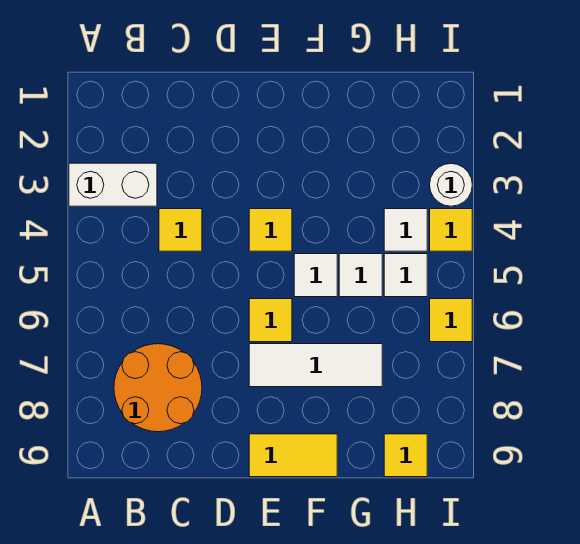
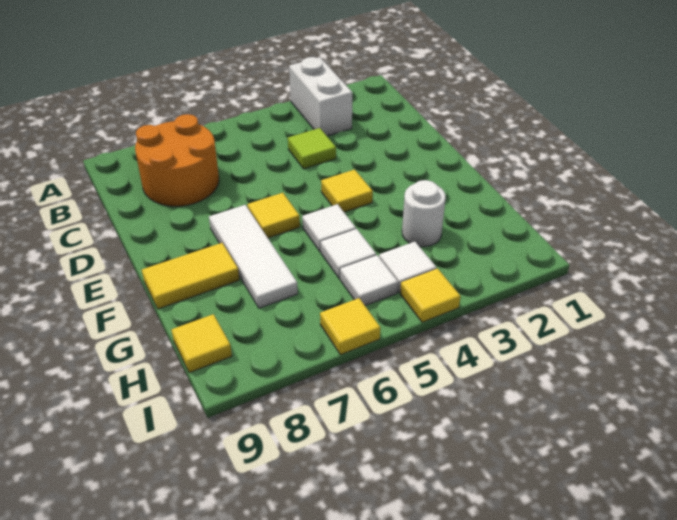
yellow tile C4 level 1 -> lime tile C4 level 1
yellow tile E9:F9 level 1 -> yellow tile F8:F9 level 1
white round brick I3 level 1 -> white round brick G3 level 1

